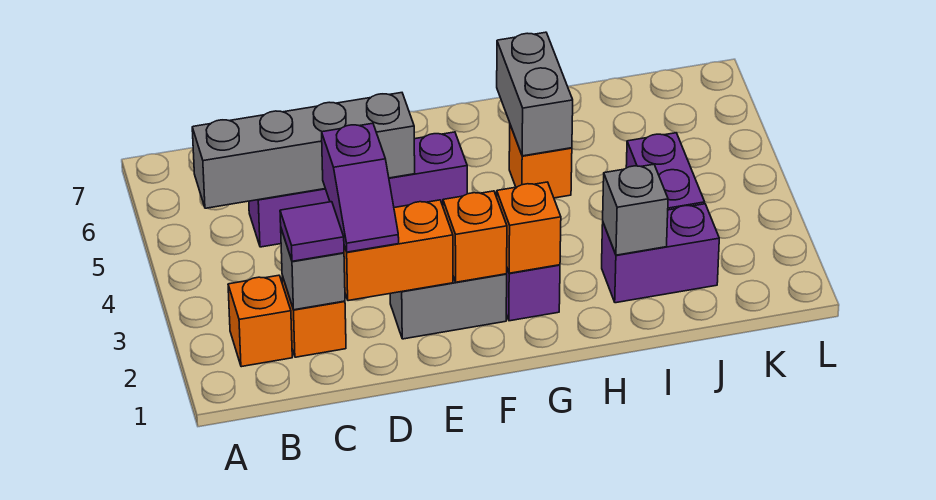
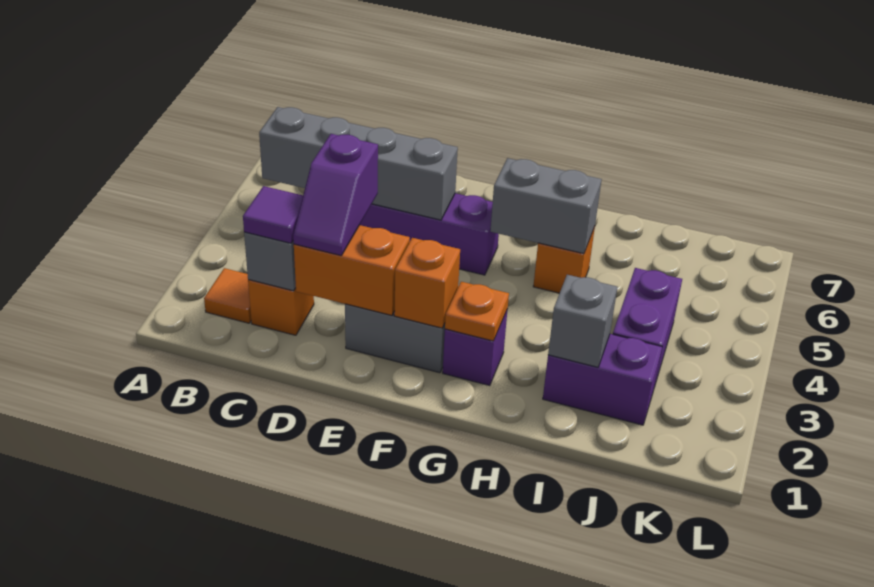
orange brick B2 level 1 -> orange tile B2 level 1
orange brick G2 level 2 -> orange plate G2 level 2
grey brick H5:H6 level 2 -> grey brick G5:H5 level 2

